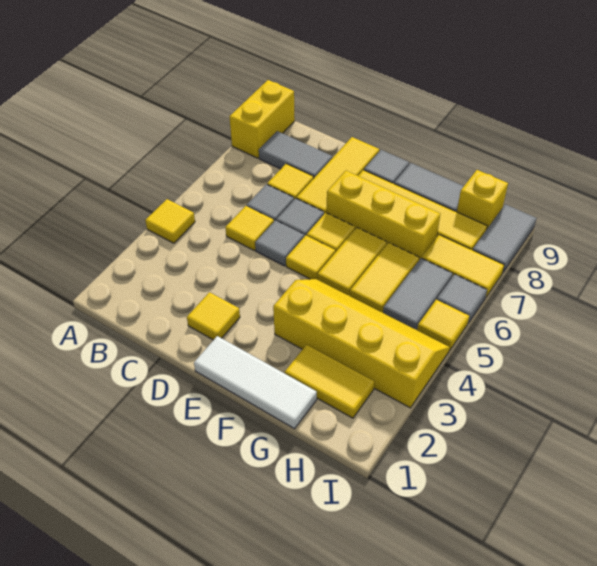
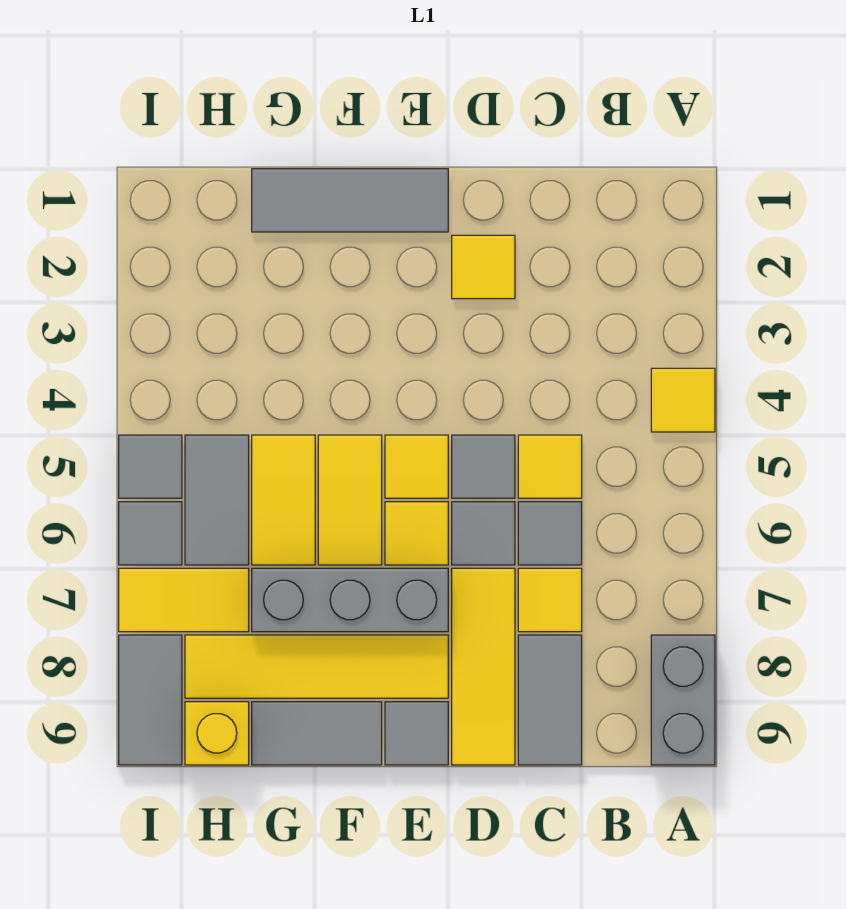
yellow brick A8:A9 level 1 -> grey brick A8:A9 level 1
grey tile B8:C8 level 1 -> grey tile C8:C9 level 1
white tile E1:G1 level 1 -> grey tile E1:G1 level 1
yellow brick E7:G7 level 1 -> grey brick E7:G7 level 1
yellow slope F3:I4 level 1 top 3 -> none
yellow tile G2:H2 level 1 -> none
yellow tile I5 level 1 -> grey tile I5 level 1

